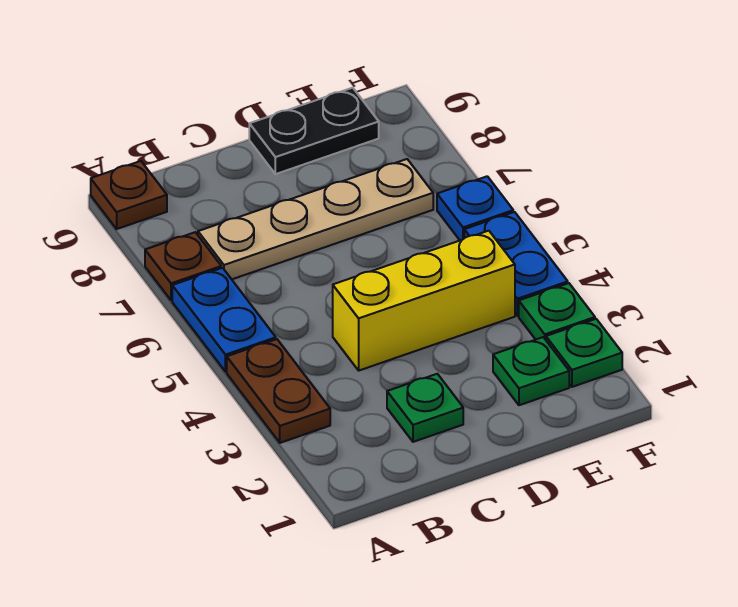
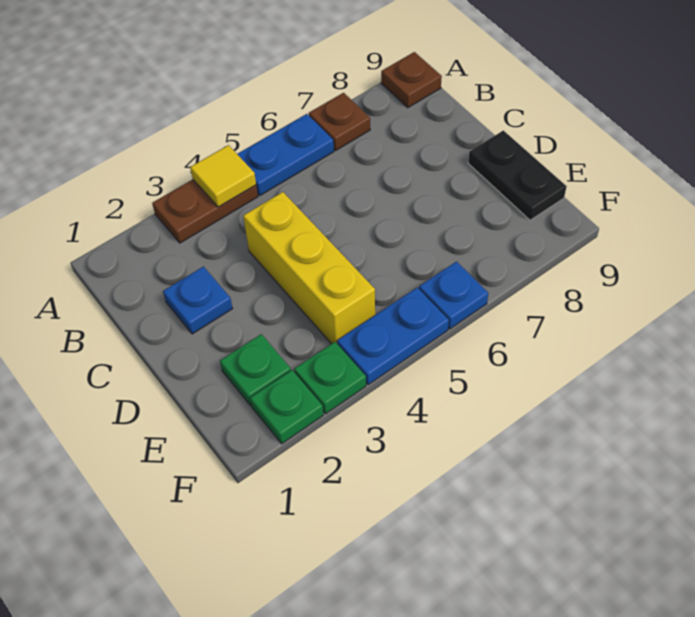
none -> yellow tile A4 level 2
tan plate B7:E7 level 1 -> none
green plate C2 level 1 -> blue plate C2 level 1

